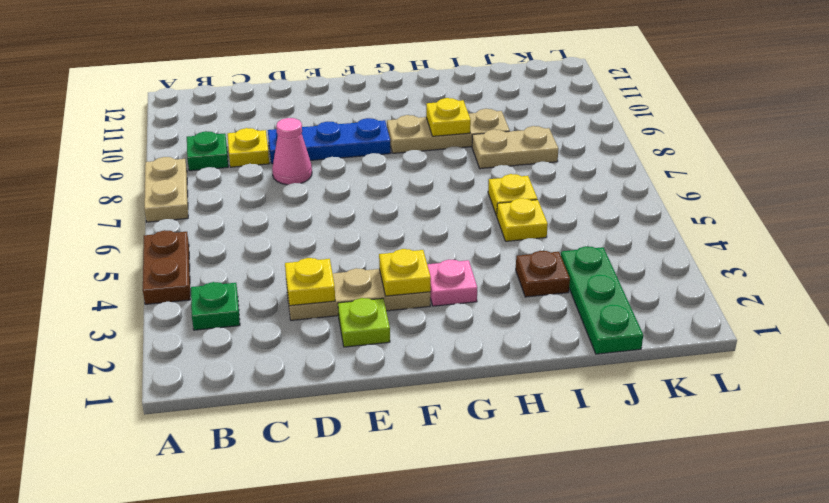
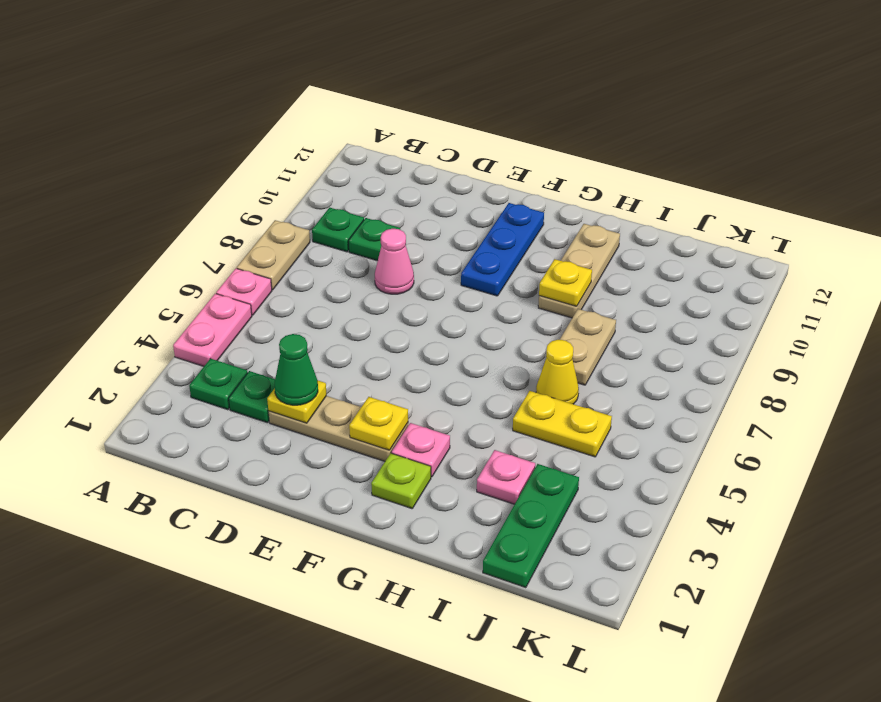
brown plate A4:A5 level 1 -> pink plate A4:A5 level 1
none -> pink plate A6 level 1
none -> green plate C3 level 1
yellow plate C9 level 1 -> green plate C9 level 1
none -> green cone D3 level 3
blue plate D9:F9 level 1 -> blue plate F9:F11 level 1
lime plate E2 level 1 -> lime plate G2 level 1
tan plate G9:I9 level 1 -> tan plate H9:H11 level 1
brown plate I3 level 1 -> pink plate I3 level 1
yellow plate I5 level 1 -> yellow plate I5:J5 level 1
yellow plate I6 level 1 -> yellow cone I6 level 1
tan plate I8:J8 level 1 -> tan plate I7:I8 level 1

